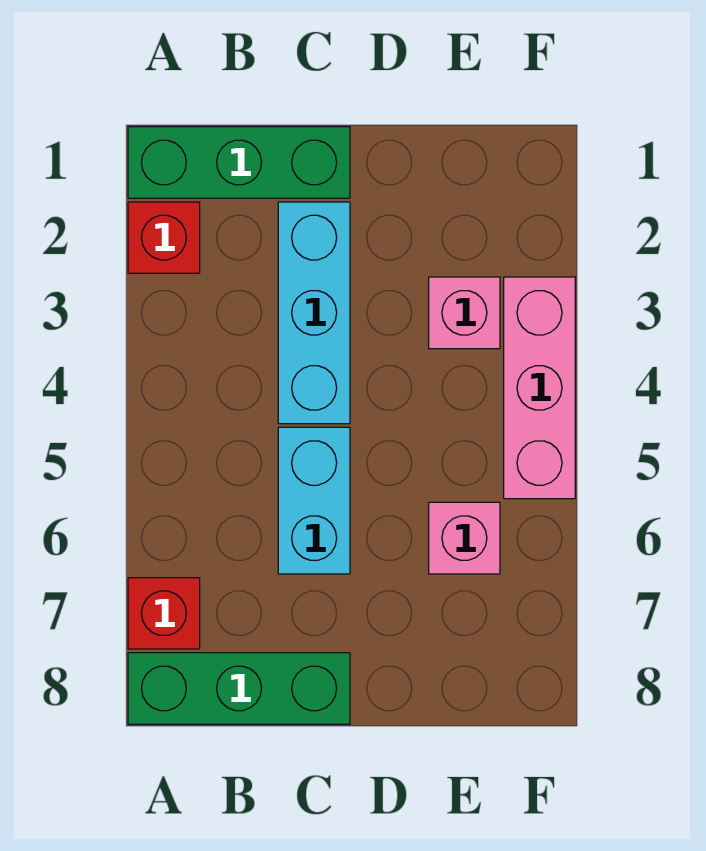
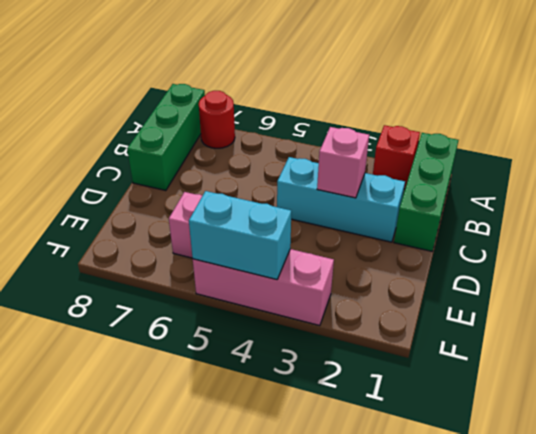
red brick A7 level 1 -> red round brick A7 level 1
cyan brick C5:C6 level 1 -> cyan brick F4:F5 level 2
pink brick E3 level 1 -> pink brick C3 level 2

